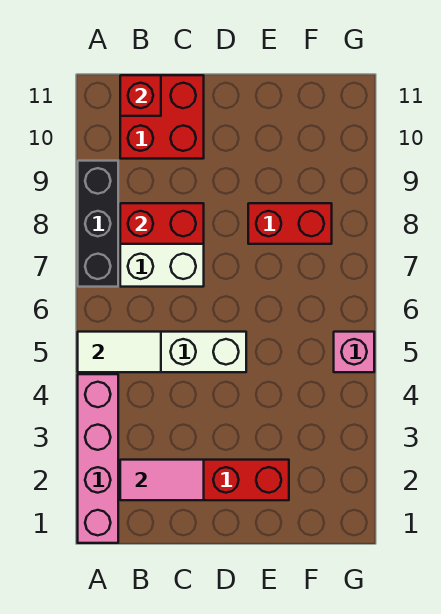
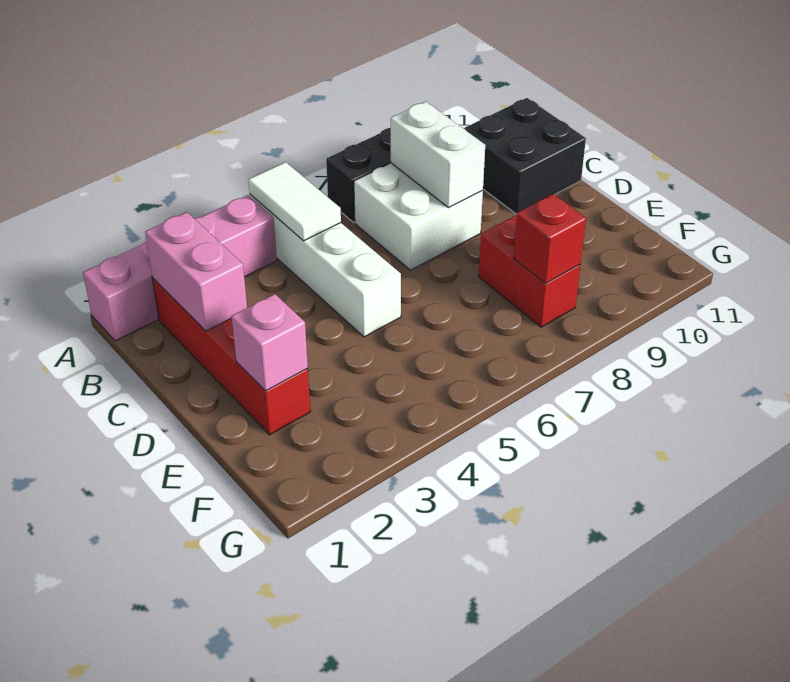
pink tile B2:C2 level 2 -> pink brick B2:C2 level 2
red brick B8:C8 level 2 -> white brick B8:C8 level 2
red brick B10:C11 level 1 -> black brick B10:C11 level 1
red brick B11 level 2 -> red brick F8 level 2
pink brick G5 level 1 -> pink brick E2 level 2

